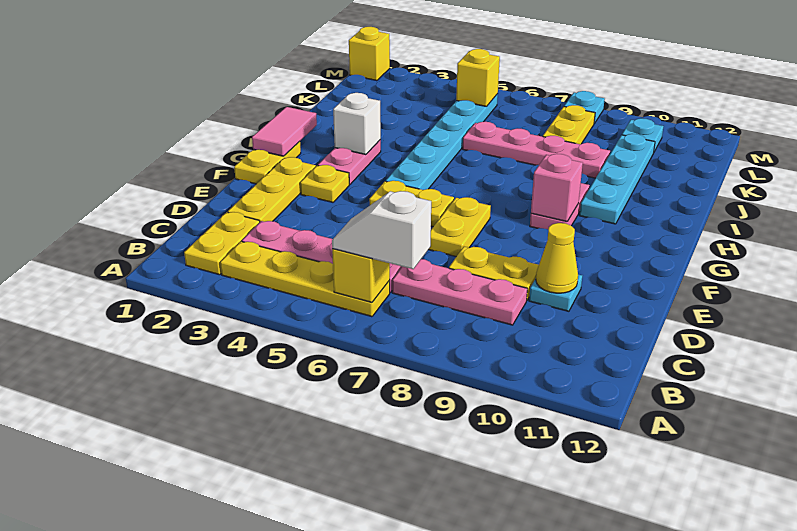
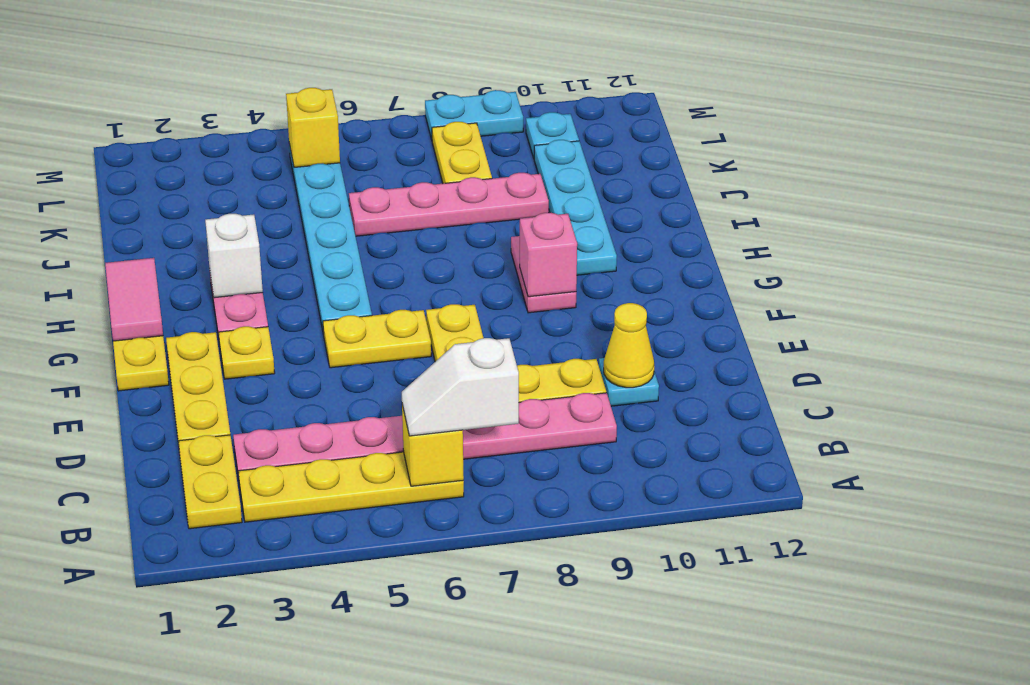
yellow brick M1 level 1 -> none
cyan plate M8 level 1 -> cyan plate M8:M9 level 1

